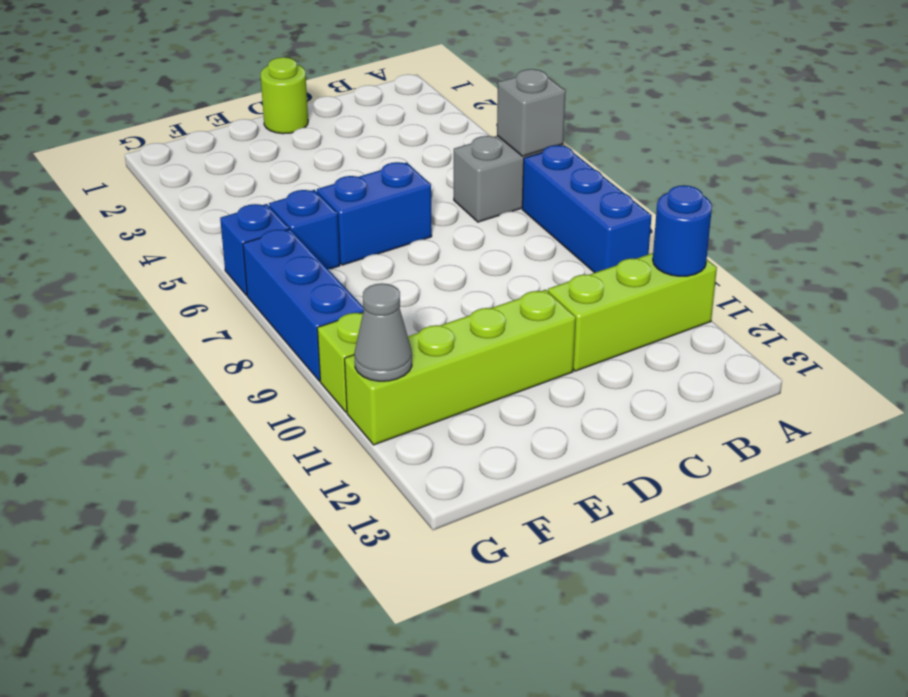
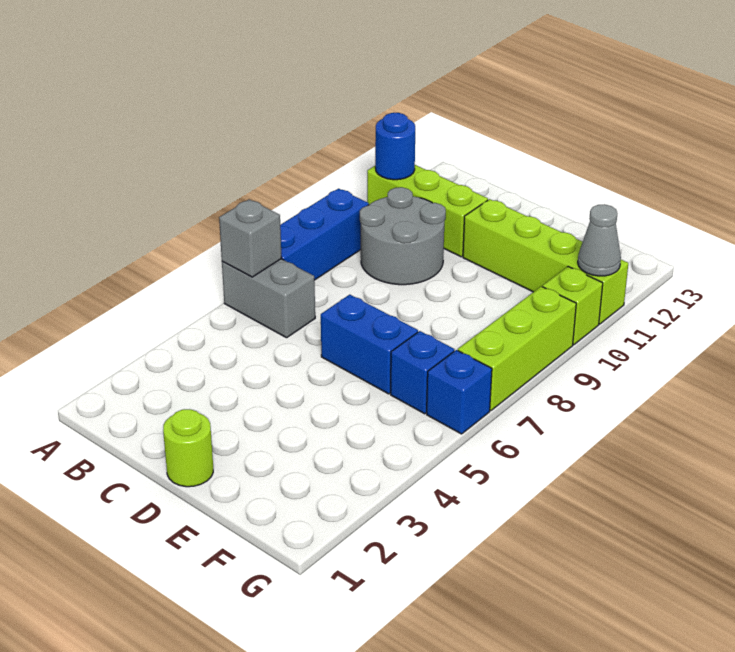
none -> grey round brick B9:C10 level 1
blue brick G7:G9 level 1 -> lime brick G7:G9 level 1

